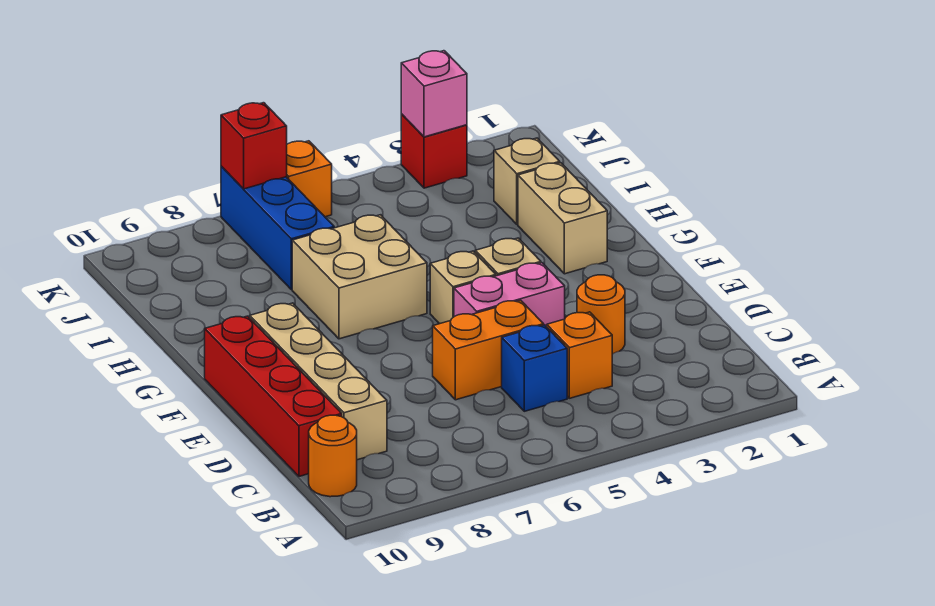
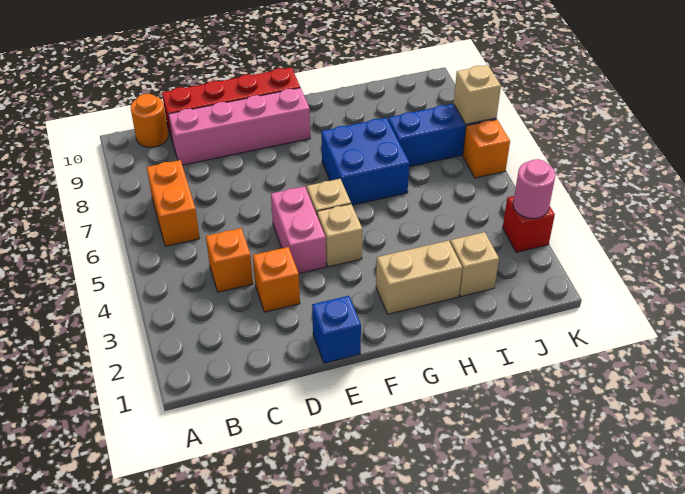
blue brick C5 level 1 -> blue brick E1 level 1
tan brick C9:F9 level 1 -> pink brick C9:F9 level 1
orange round brick D3 level 1 -> orange brick D3 level 1
orange brick D5:D6 level 1 -> orange brick B6:B7 level 1
tan brick G6:H7 level 1 -> blue brick G6:H7 level 1
pink brick K3 level 2 -> pink round brick K3 level 2
red brick K7 level 2 -> tan brick K7 level 2

